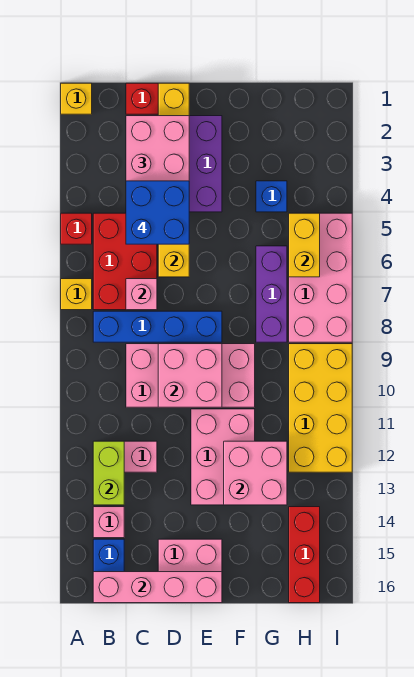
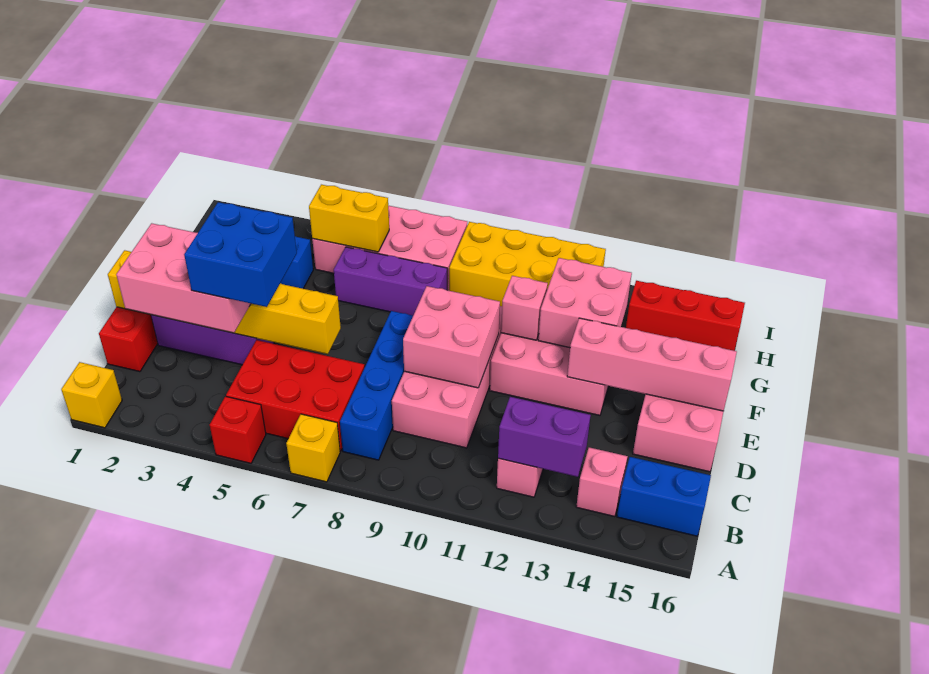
lime brick B12:B13 level 2 -> purple brick B12:B13 level 2
pink brick B16:E16 level 2 -> pink brick E13:E16 level 2
pink brick C7 level 2 -> pink brick F11 level 2

